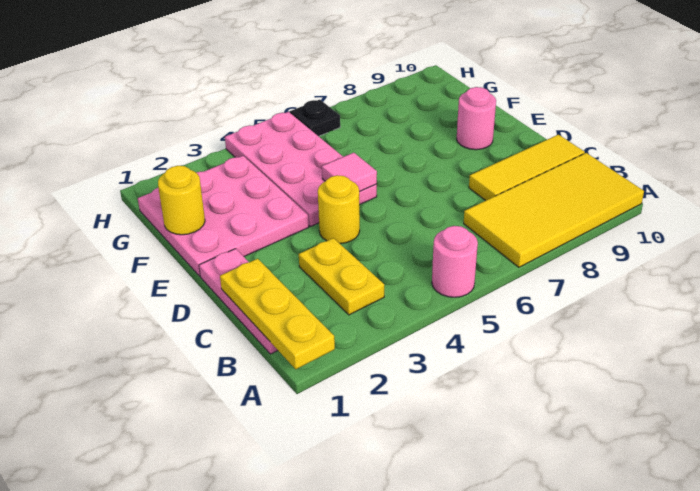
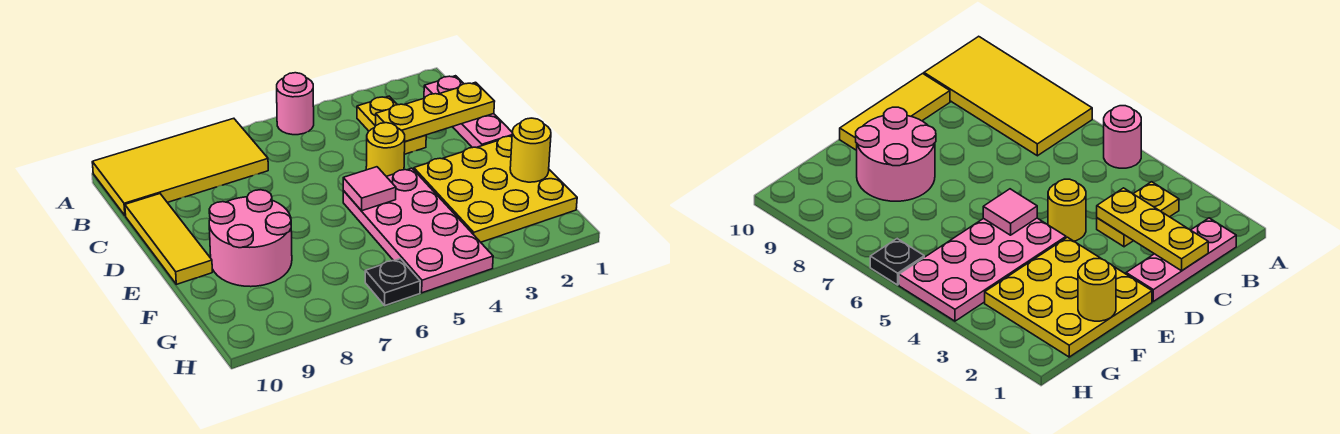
yellow plate A1:C1 level 2 -> yellow plate C1:C3 level 2
yellow tile C8:C10 level 1 -> yellow tile C10:E10 level 1
pink plate E1:G3 level 1 -> yellow plate E1:G3 level 1
pink round brick E9 level 1 -> pink round brick E8:F9 level 1

